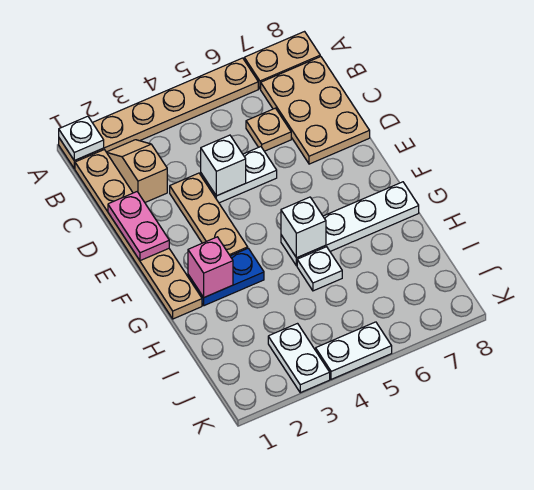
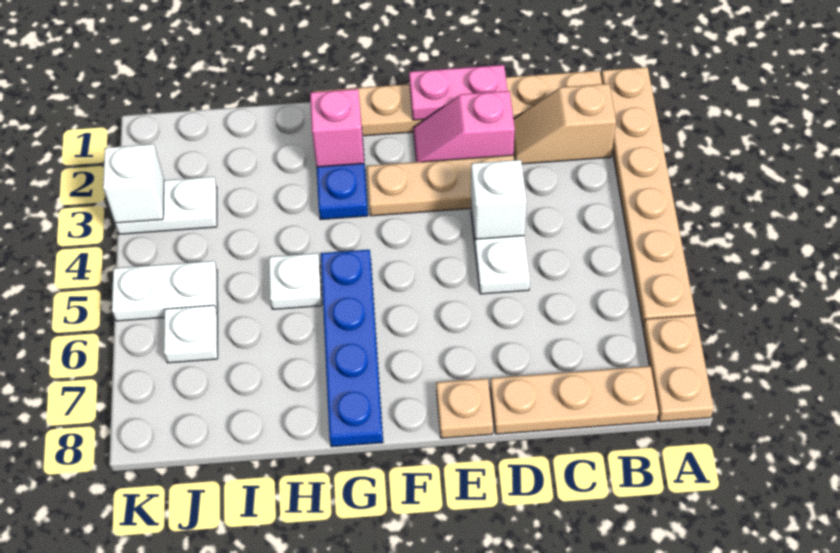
white plate A1 level 2 -> white plate J6 level 1
tan slope B2:C2 level 1 top C -> tan slope B2:C2 level 1 top B
tan plate B7:D8 level 1 -> tan plate B8:D8 level 1
tan plate C6 level 1 -> tan plate E8 level 1
none -> pink slope D2:E2 level 1 top D
white plate G5:G8 level 1 -> blue plate G5:G8 level 1
white brick G5 level 2 -> white brick K3 level 2
white plate K4:K5 level 1 -> white plate J5:K5 level 1

